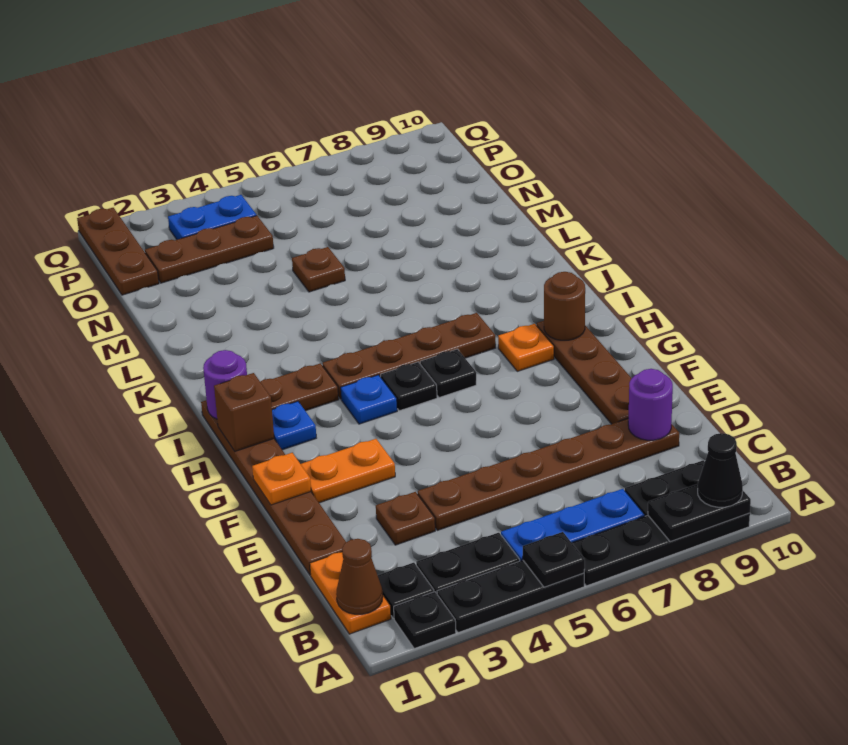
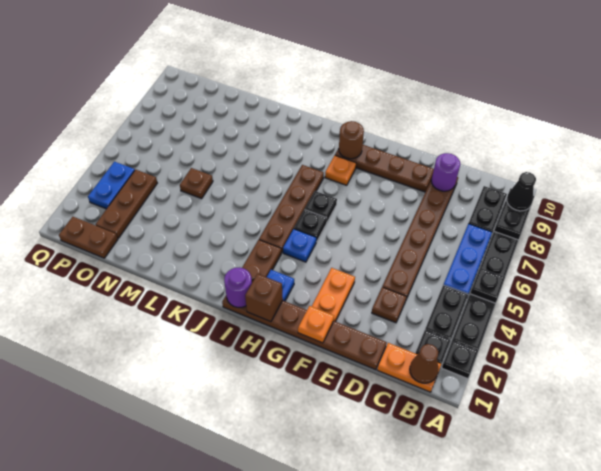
brown plate O1:Q1 level 1 -> brown plate O1:P1 level 1

